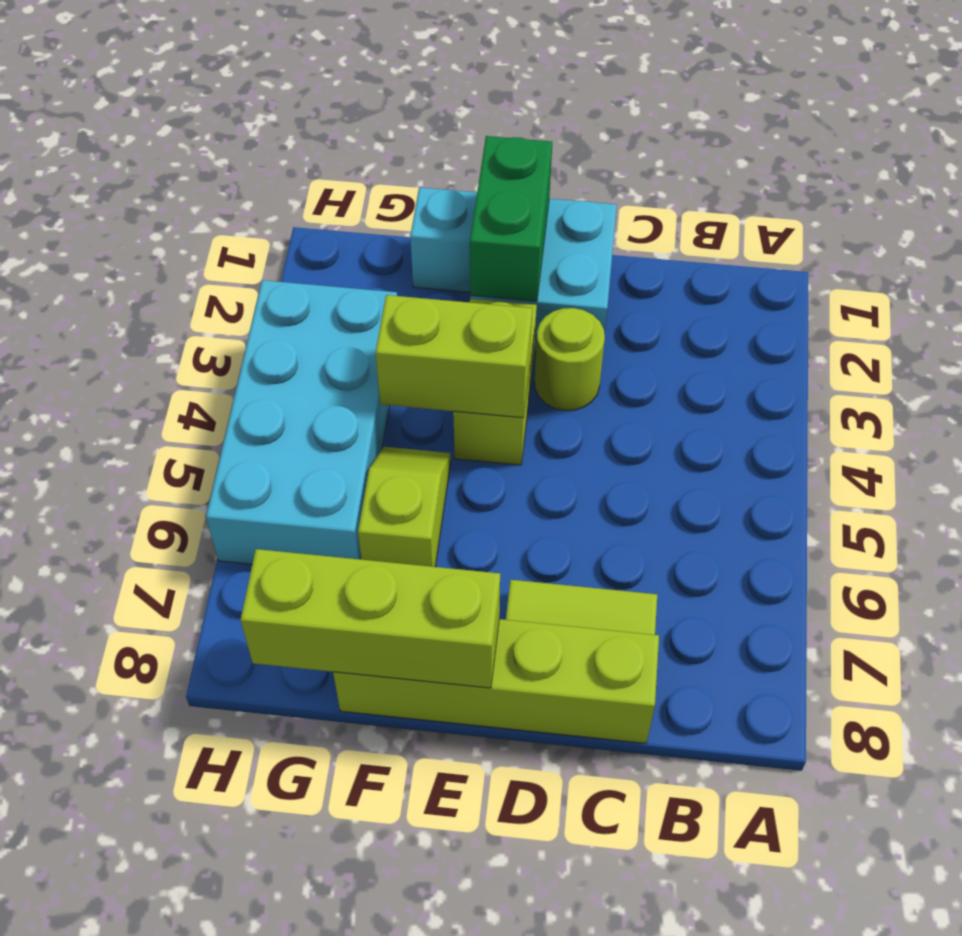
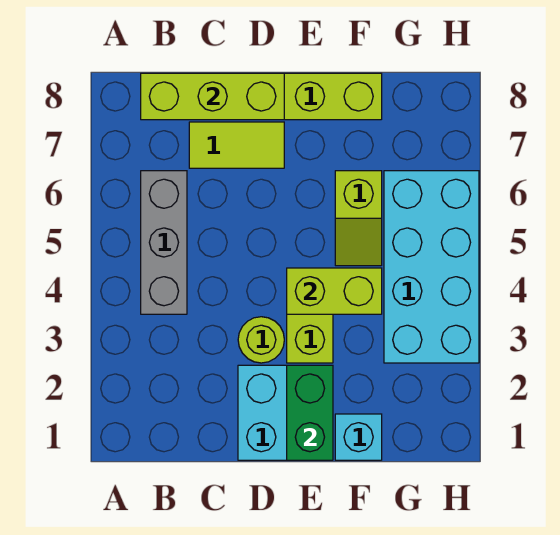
none -> grey brick B4:B6 level 1
lime brick E8:G8 level 2 -> lime brick B8:D8 level 2

